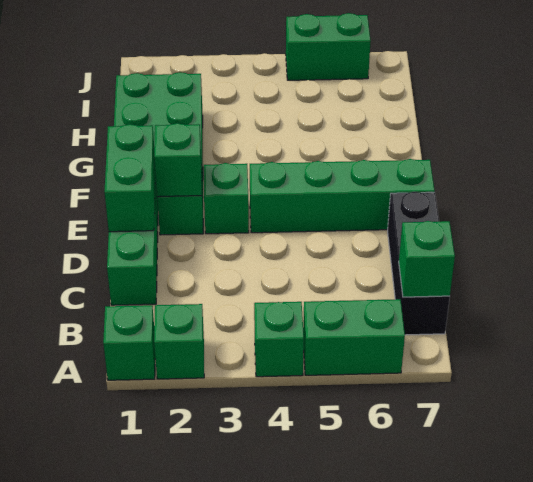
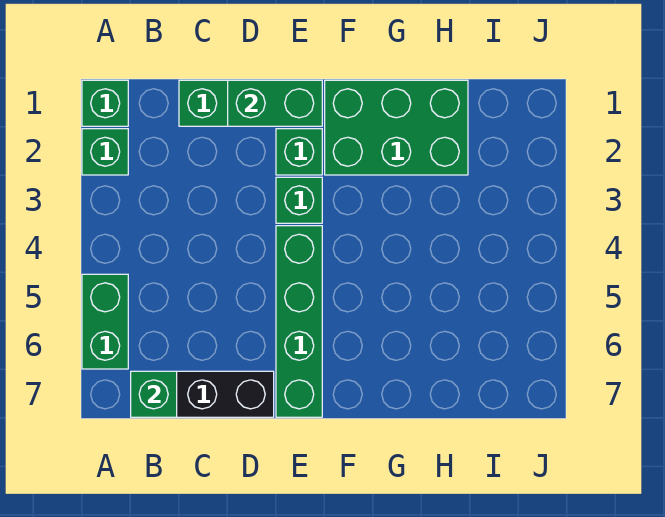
green brick A4 level 1 -> none
green brick E2 level 2 -> none
green brick J5:J6 level 1 -> none

